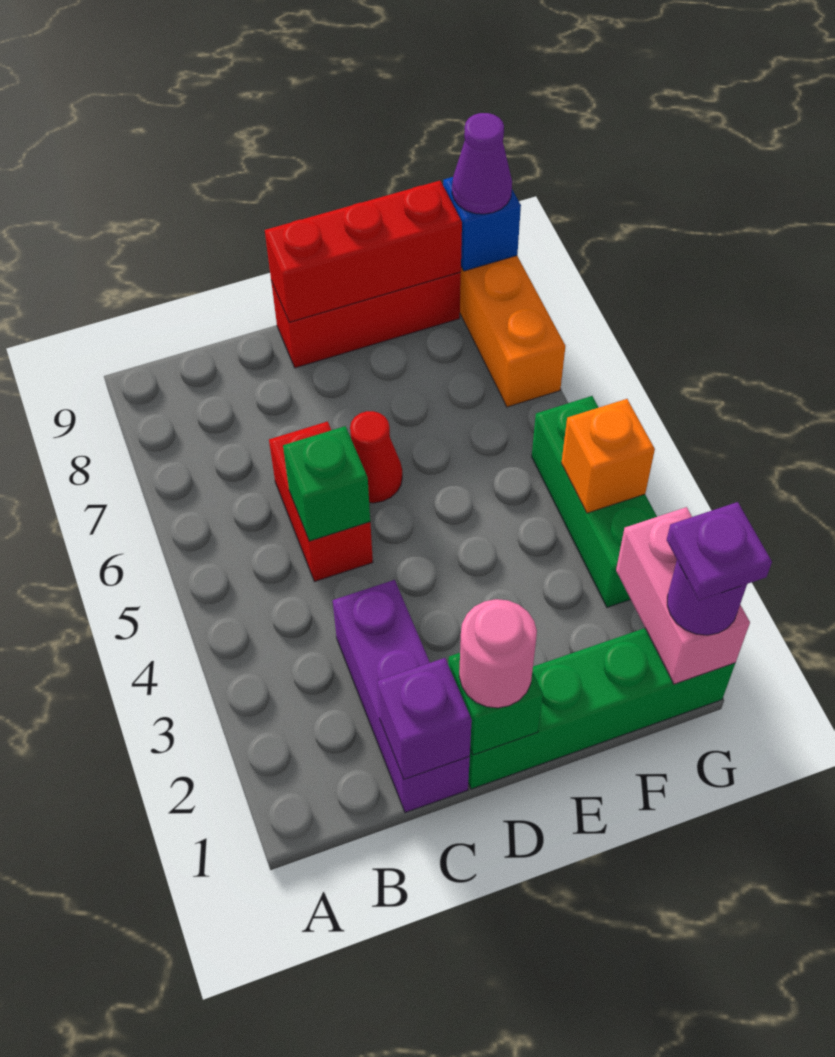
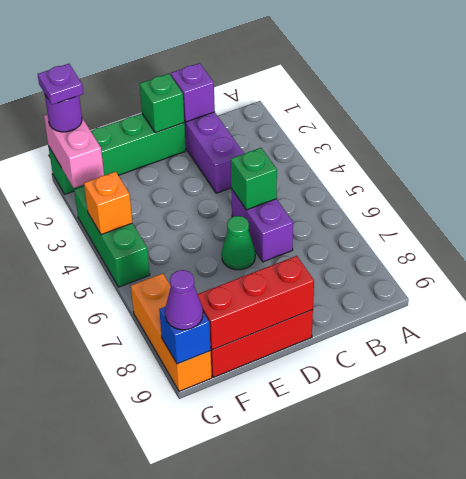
red brick C5:C6 level 1 -> purple brick C5:C6 level 1
pink round brick D1 level 3 -> none
red cone D6 level 1 -> green cone D6 level 1

